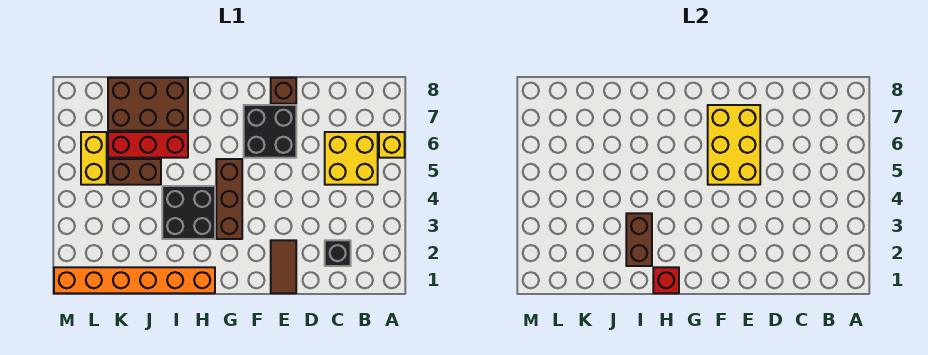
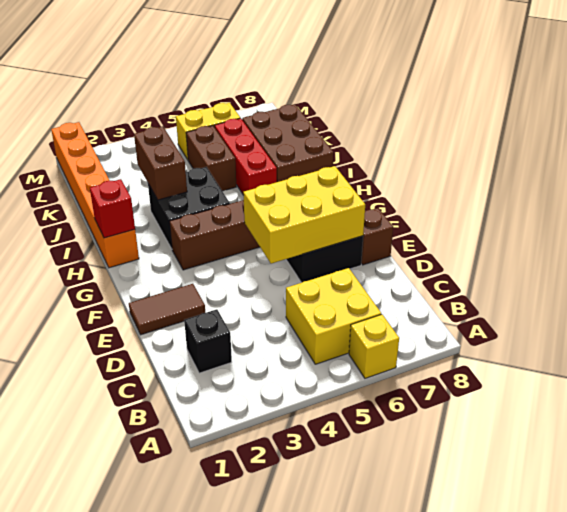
brown brick I2:I3 level 2 -> brown brick I3:J3 level 2

